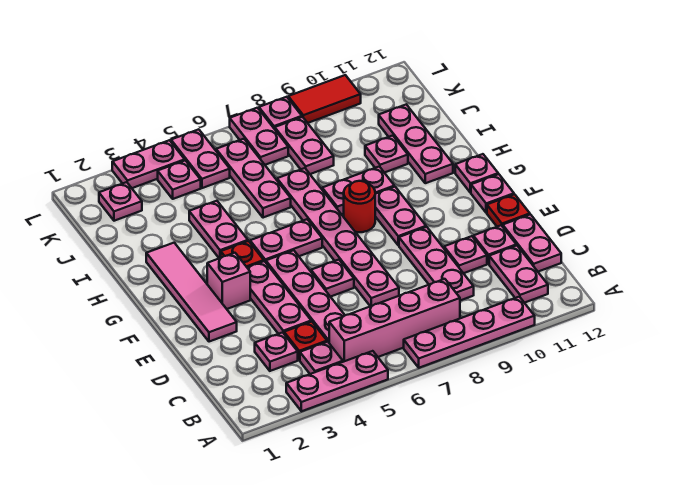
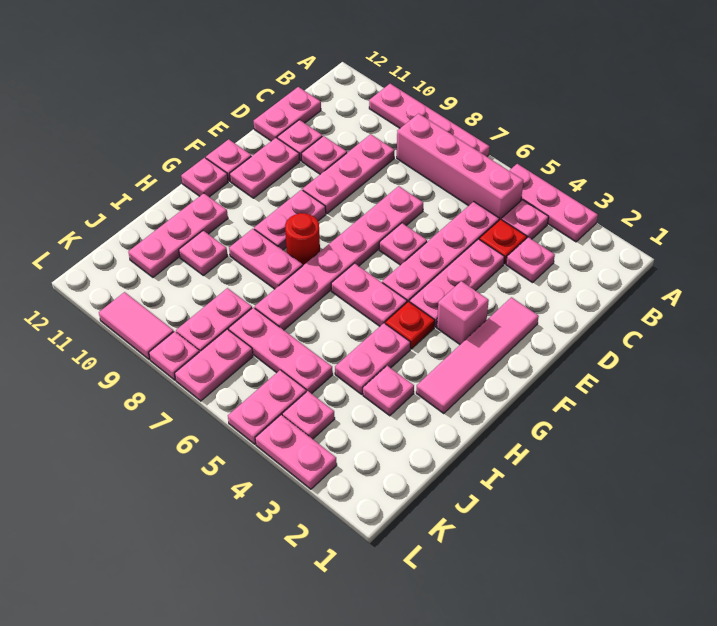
pink plate B11:C11 level 1 -> pink plate E11:F11 level 1
red plate E12 level 1 -> none
pink plate I6:K6 level 1 -> pink plate J5:J7 level 1
pink plate K2 level 1 -> pink plate I3 level 1
red tile L9:L10 level 1 -> pink tile L9:L10 level 1

